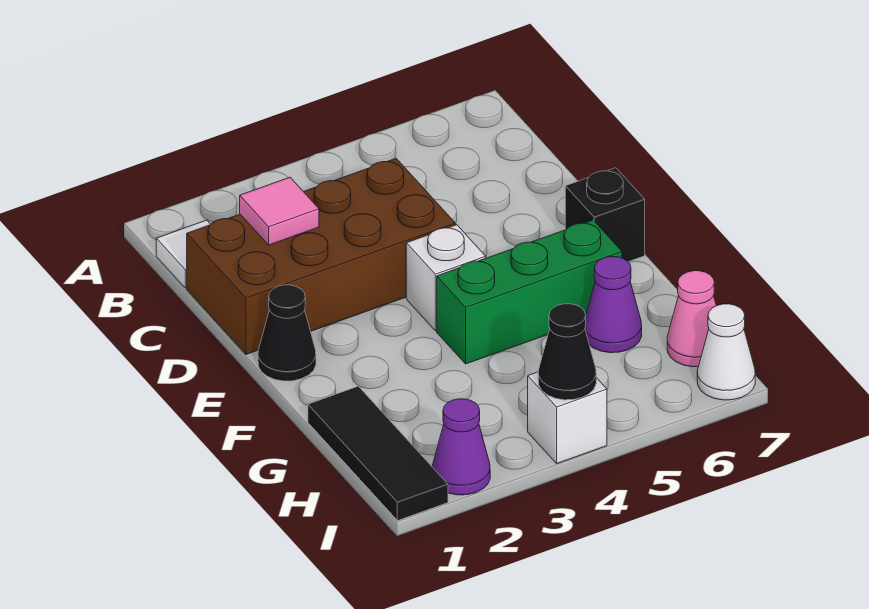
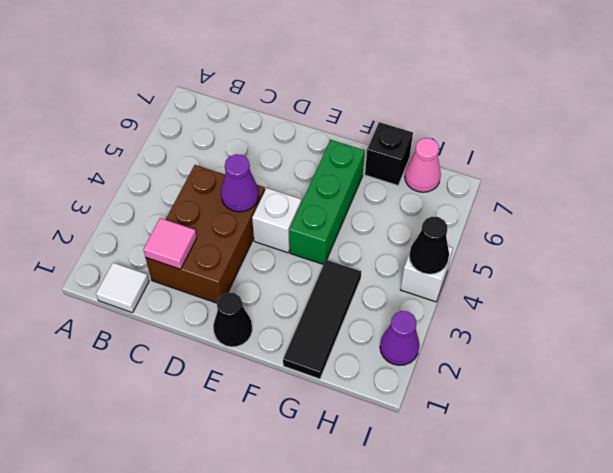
brown brick C1:D4 level 1 -> brown brick C2:D4 level 1
black brick E7 level 1 -> black brick G7 level 1
black tile G1:I1 level 1 -> black tile G1:G3 level 1
purple cone G6 level 1 -> purple cone D4 level 2
white cone I7 level 1 -> none

